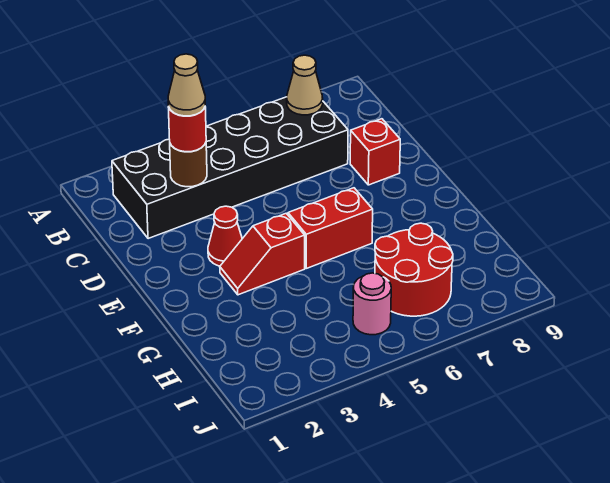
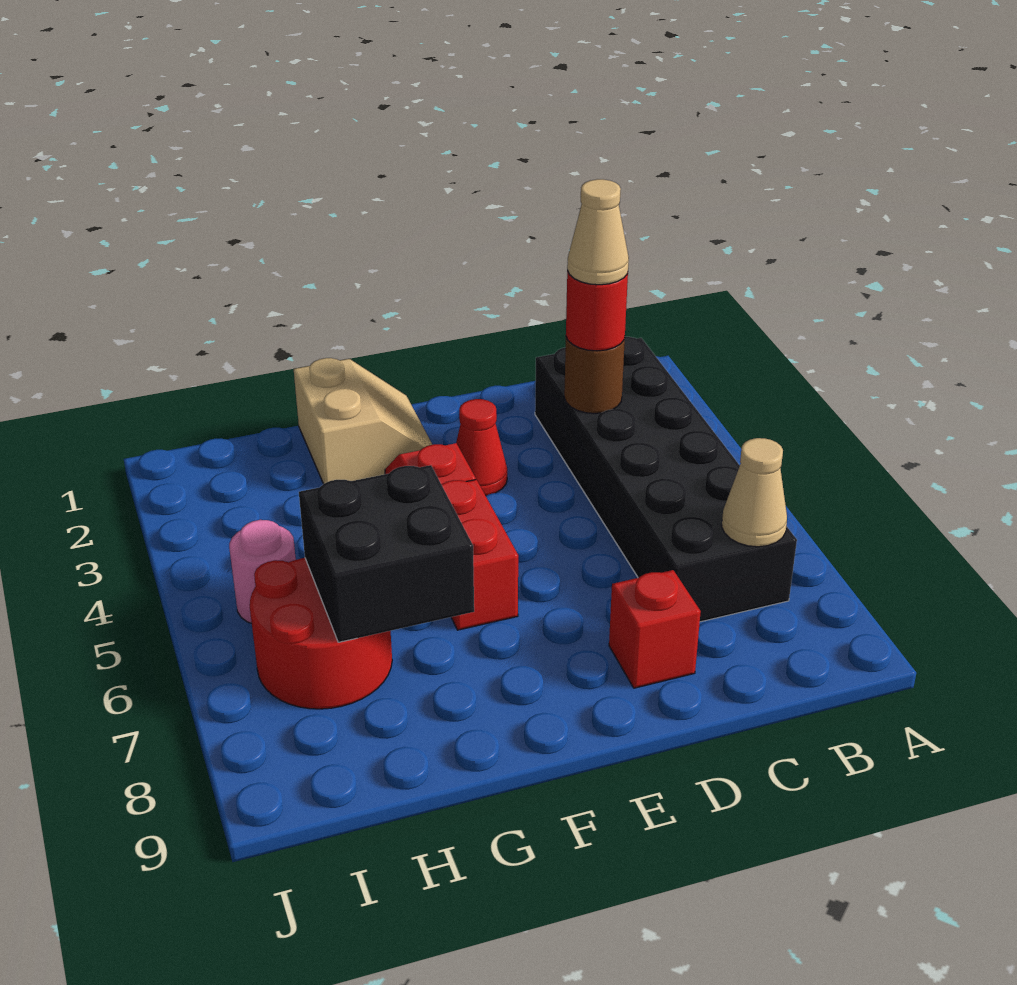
none -> tan slope F1:G2 level 1 top G
none -> black brick G6:H7 level 2

